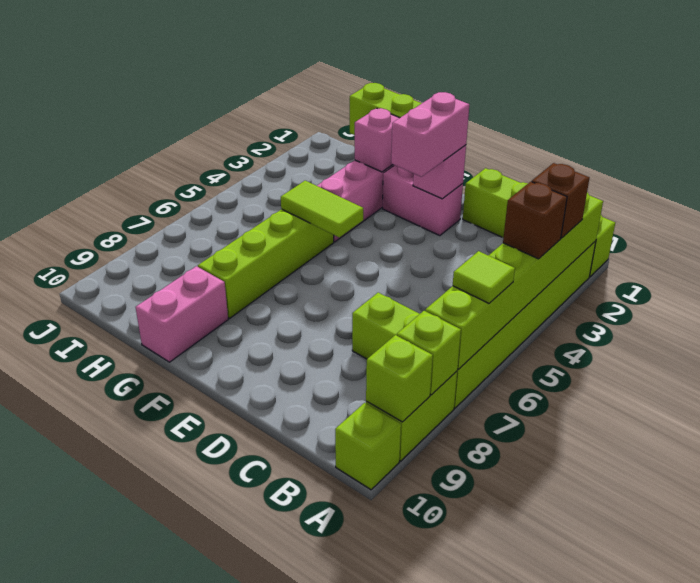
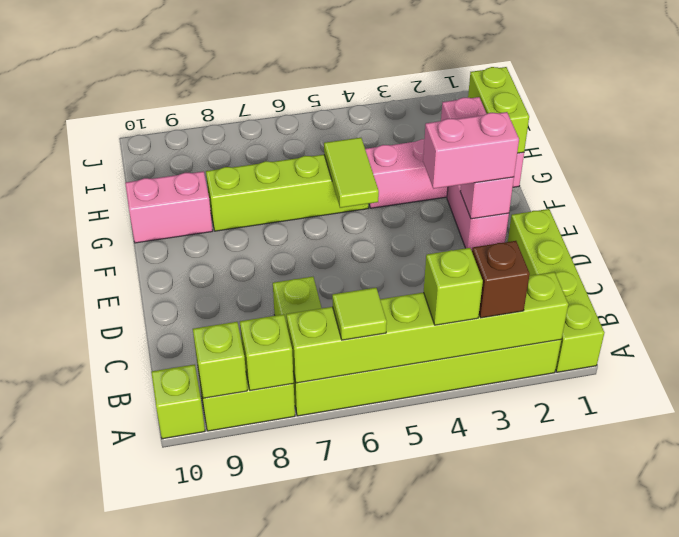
brown brick A4 level 3 -> lime brick A4 level 3

